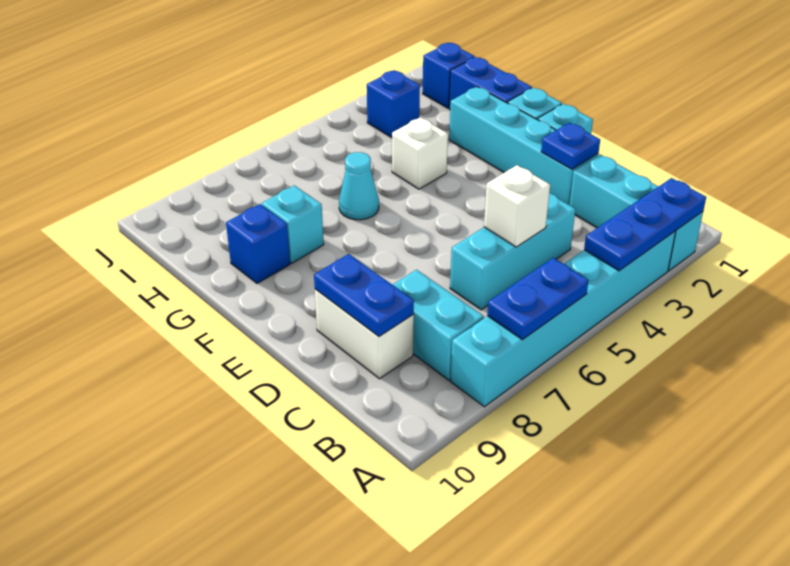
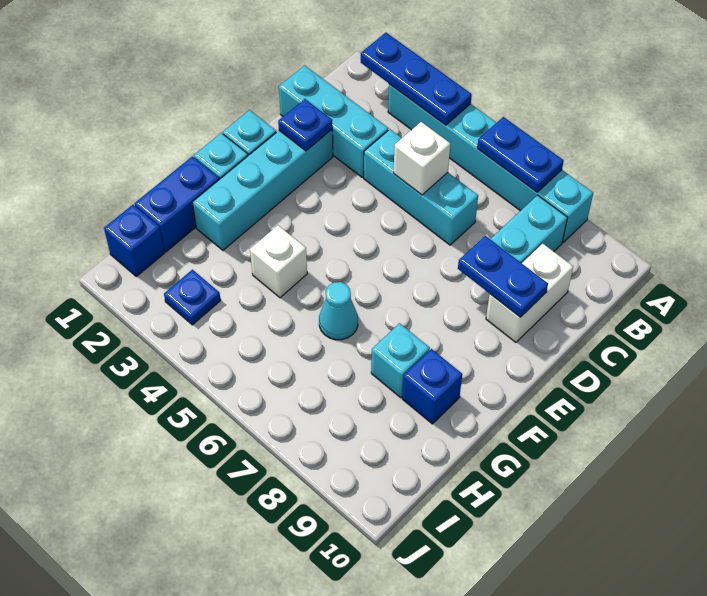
cyan brick A2:C2 level 1 -> cyan brick C1:C3 level 1
blue plate C9:D9 level 2 -> blue plate D8:D9 level 2
blue brick I3 level 1 -> blue plate I3 level 1

